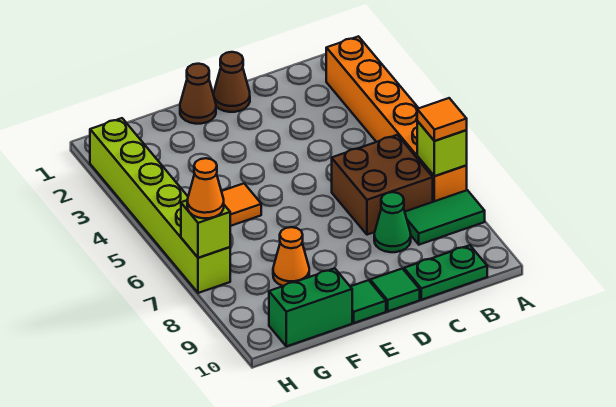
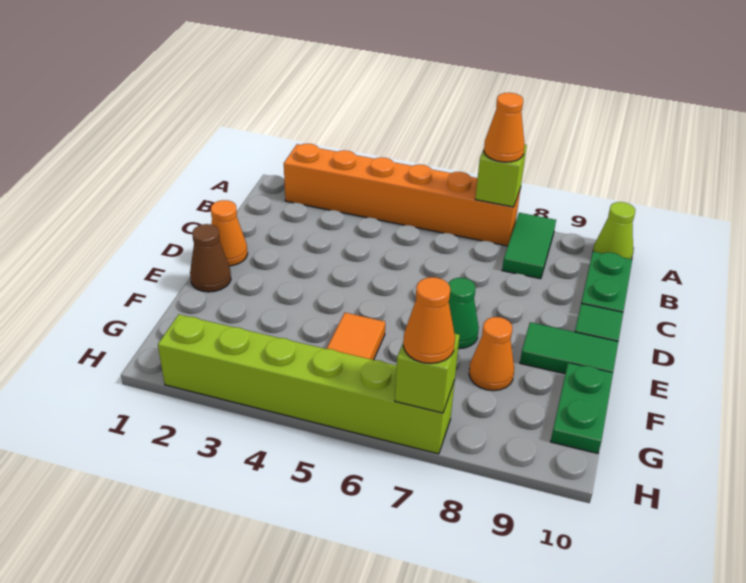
orange tile A7 level 3 -> orange cone A7 level 3
none -> lime cone A10 level 1
brown brick B6:C7 level 1 -> none
green cone C8 level 1 -> green cone E7 level 1
brown cone D1 level 1 -> orange cone D1 level 1
green tile E10 level 1 -> green tile E9:E10 level 1
green brick F10:G10 level 1 -> green plate F10:G10 level 1

